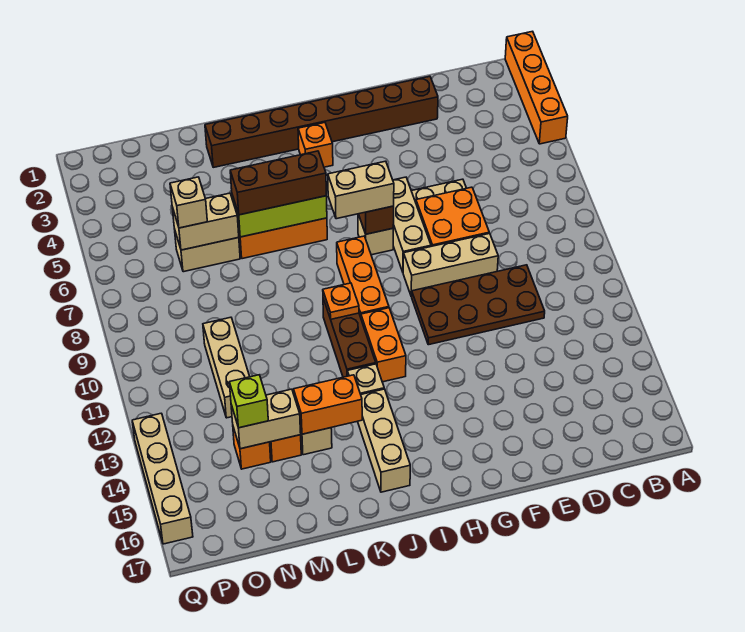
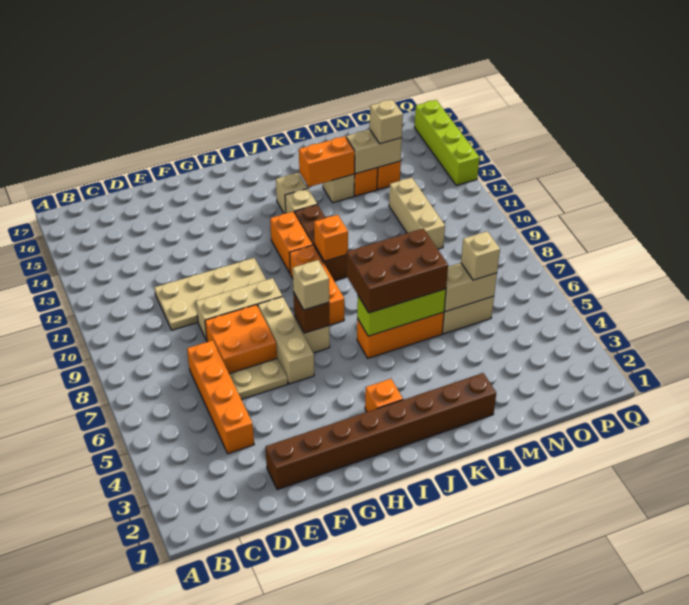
orange brick A1:A4 level 1 -> orange brick D4:D7 level 1
brown plate D10:G11 level 1 -> tan plate D10:G11 level 1
tan brick H7:I7 level 3 -> tan brick H7 level 3
brown brick J6:L6 level 3 -> brown brick J6:L7 level 3
orange plate J10 level 2 -> orange brick J10 level 2
tan brick J14:J16 level 1 -> tan brick J14 level 1
lime brick N14 level 3 -> tan brick N14 level 3
tan brick Q13:Q16 level 1 -> lime brick Q13:Q16 level 1

